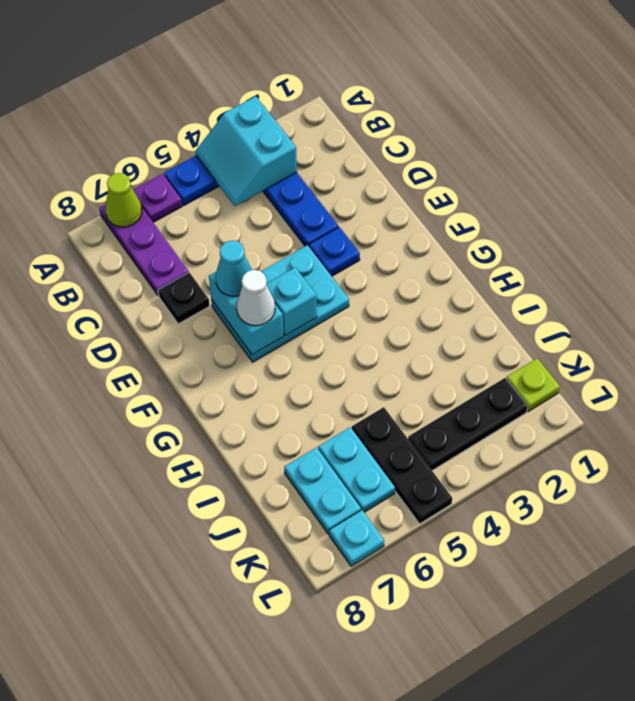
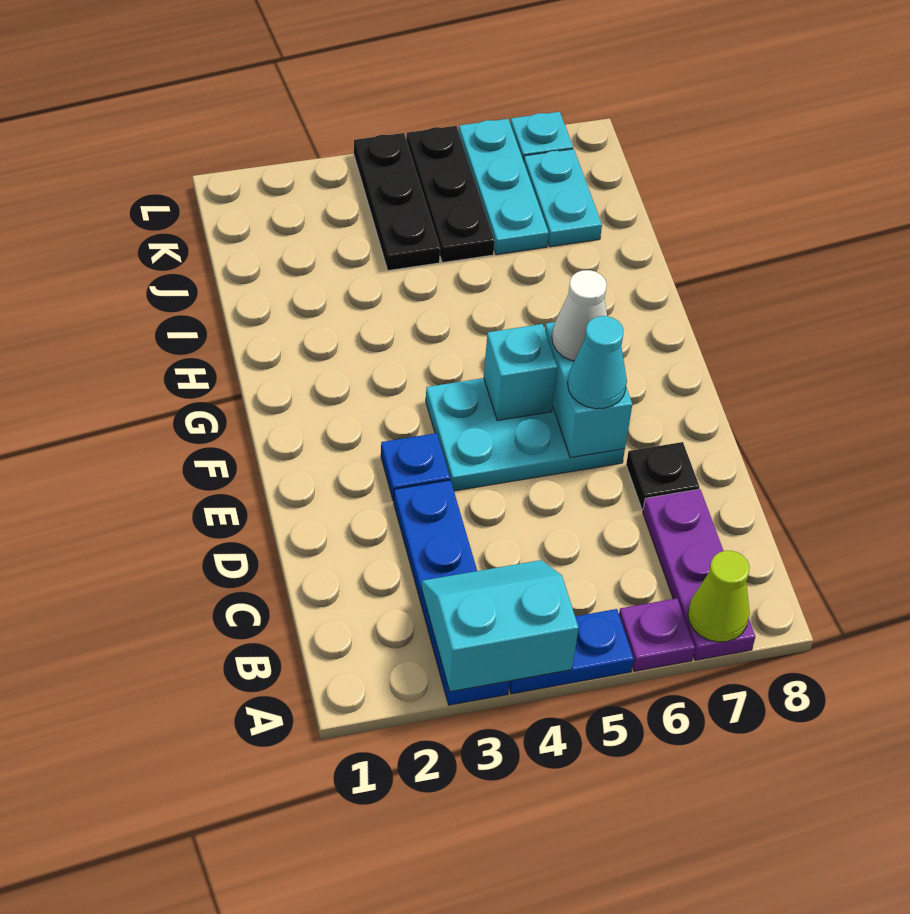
cyan slope A3:B4 level 2 top 3 -> cyan slope A3:B4 level 2 top A
cyan plate J6:K6 level 1 -> cyan plate J6:L6 level 1
lime plate K1 level 1 -> none
black plate K2:K4 level 1 -> black plate J4:L4 level 1

